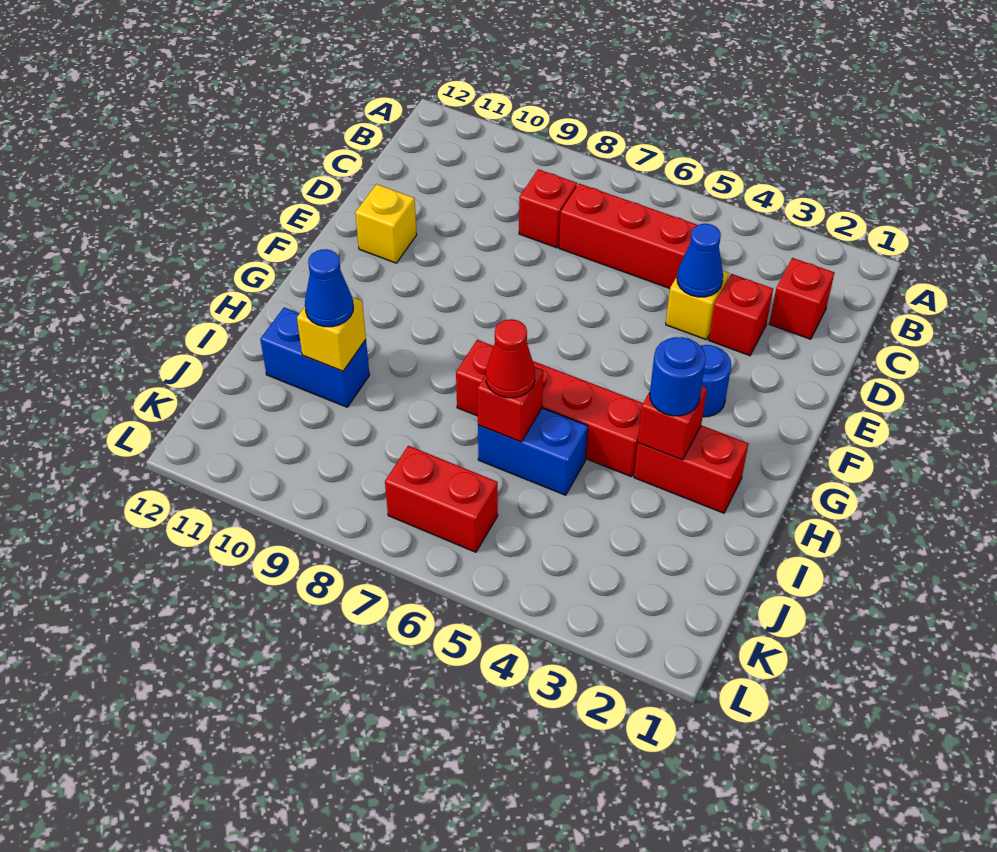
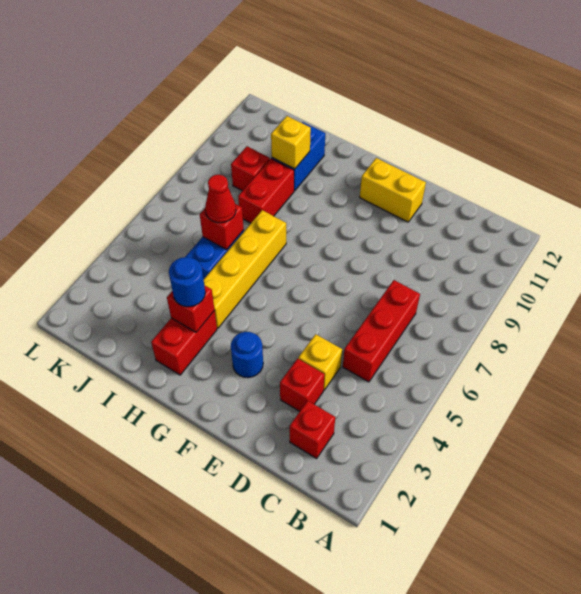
red brick C8 level 1 -> red brick J9 level 1
blue cone D4 level 2 -> none
yellow brick E11 level 1 -> yellow brick E11:F11 level 1
red brick H4:H7 level 1 -> yellow brick H4:H7 level 1
blue cone I10 level 3 -> none
red brick K6:K7 level 1 -> red brick I8:I9 level 1

